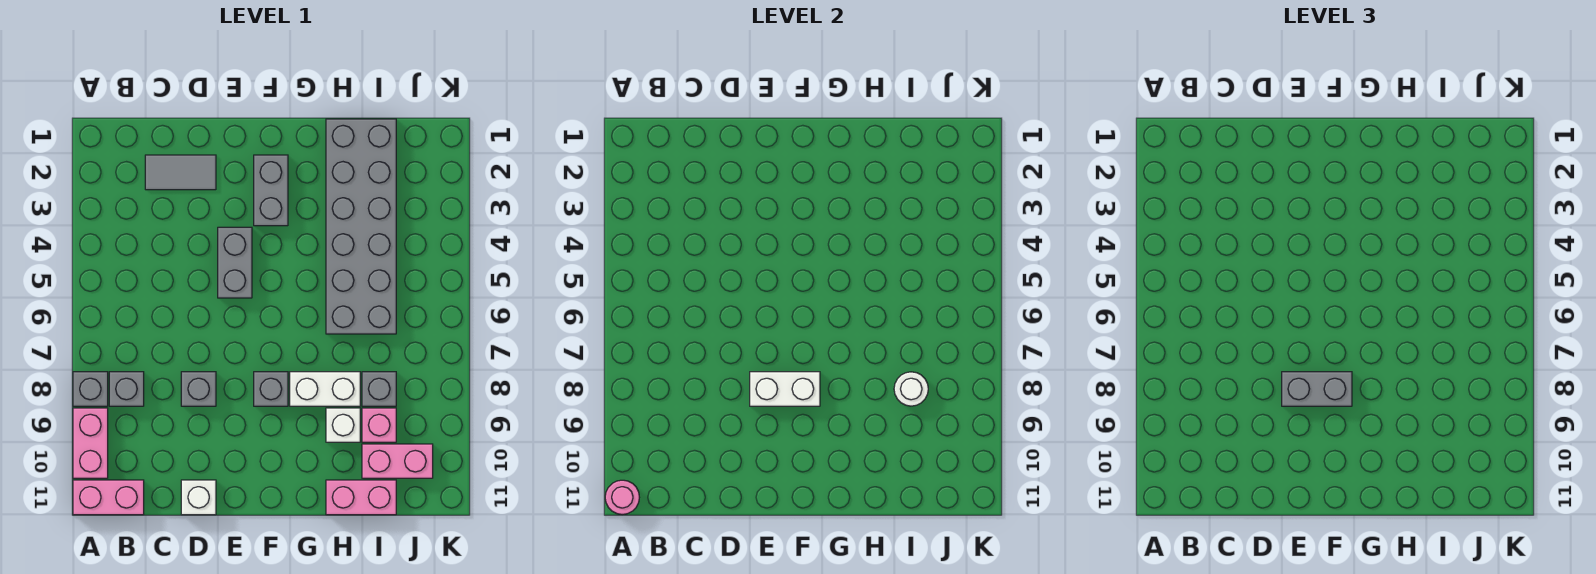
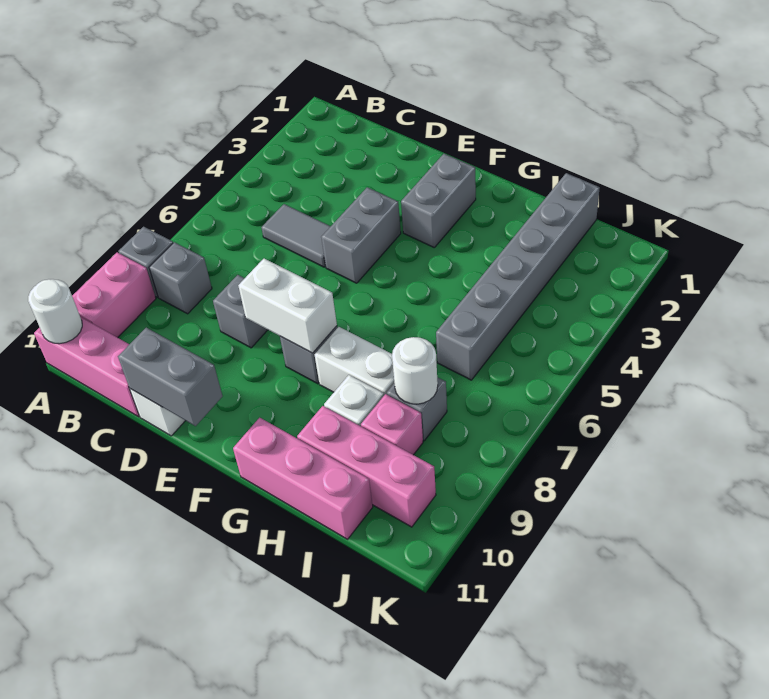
pink brick A11:B11 level 1 -> pink brick A11:C11 level 1
pink round brick A11 level 2 -> white round brick A11 level 2
grey tile C2:D2 level 1 -> grey tile C5:D5 level 1
grey brick E8:F8 level 3 -> grey brick D11:E11 level 2
grey brick H1:I6 level 1 -> grey brick I1:I6 level 1
pink brick H11:I11 level 1 -> pink brick G11:I11 level 1
pink brick I10:J10 level 1 -> pink brick H10:J10 level 1

